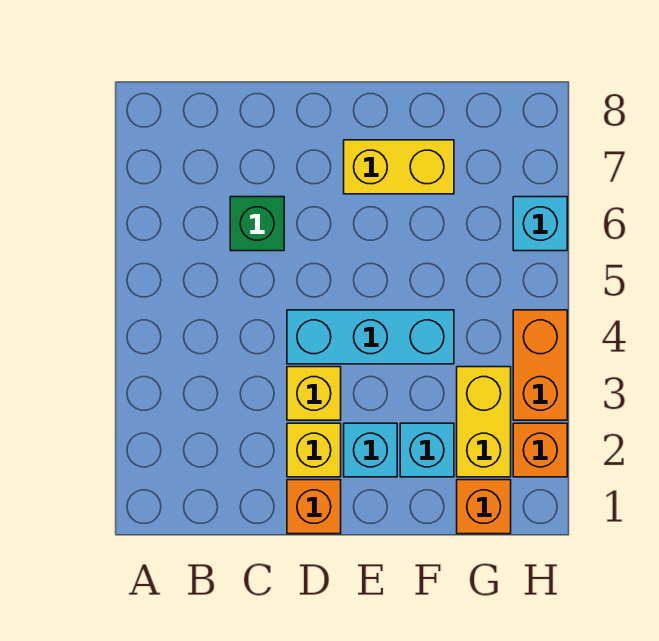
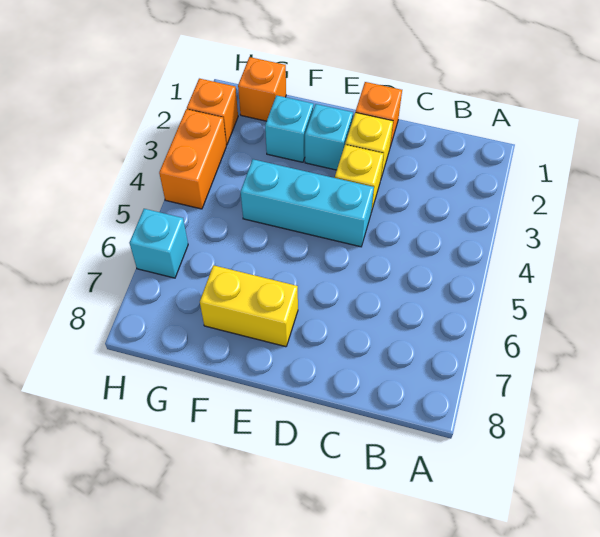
green brick C6 level 1 -> none
yellow brick G2:G3 level 1 -> none

